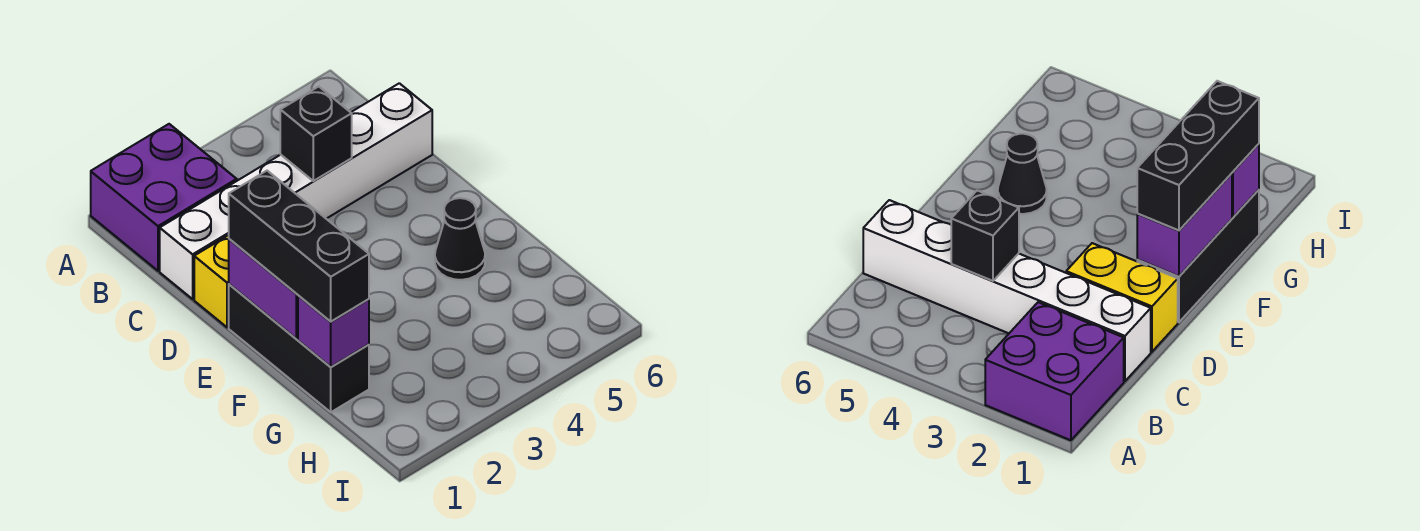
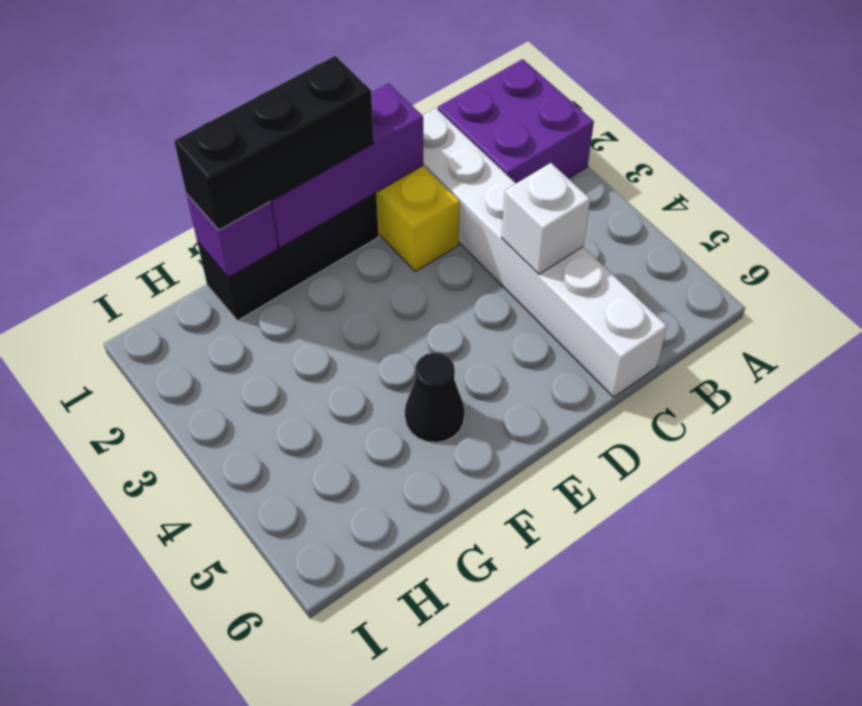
black brick C4 level 2 -> white brick C4 level 2
purple brick E1:F1 level 2 -> purple brick D1:F1 level 2

